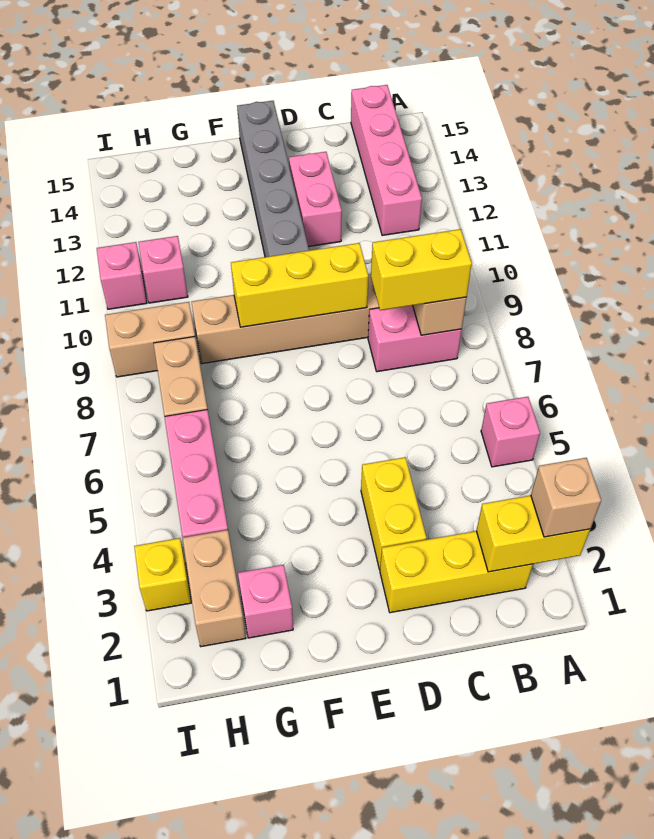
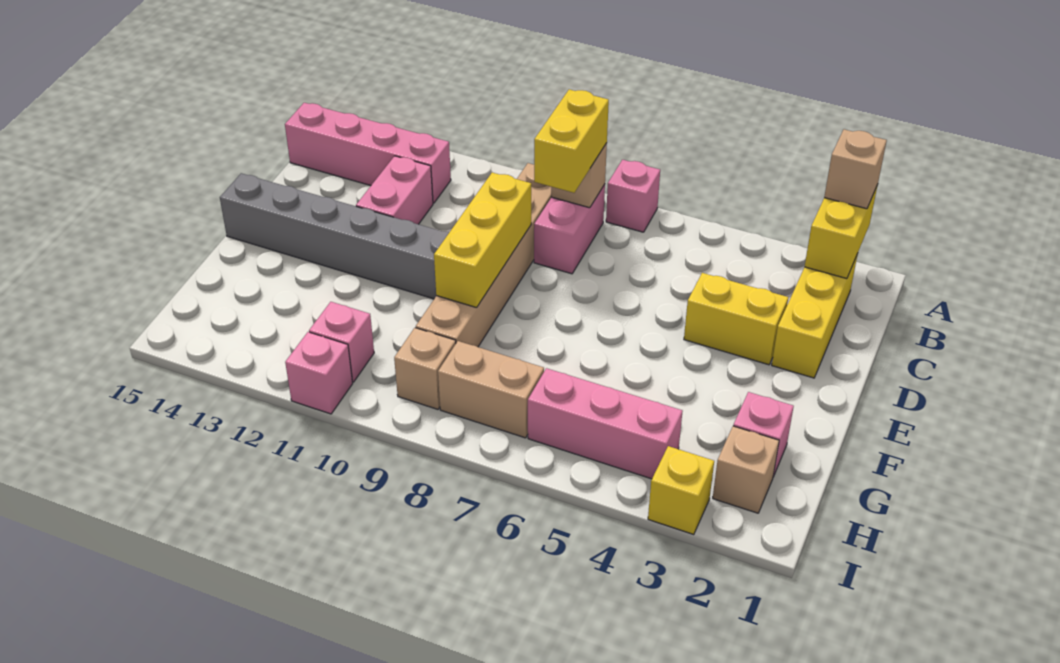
pink brick A5 level 1 -> pink brick A7 level 1
pink brick D12:D13 level 1 -> pink brick C12:D12 level 1
tan brick H2:H3 level 1 -> tan brick H2 level 1
tan brick H9:I9 level 1 -> tan brick H9 level 1

